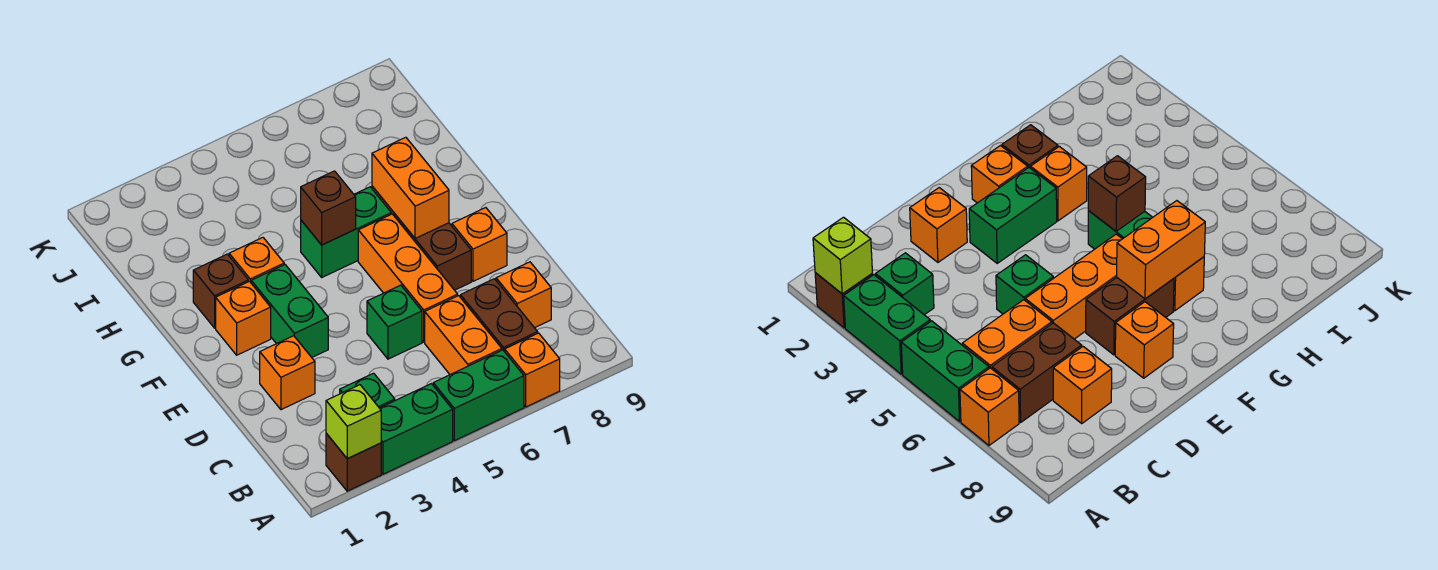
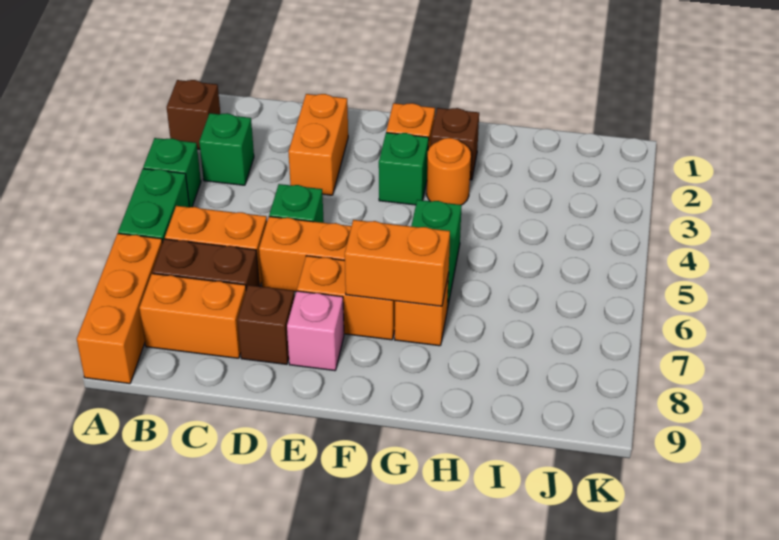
lime brick A2 level 2 -> none
green brick A3:A4 level 1 -> green brick A4 level 1
orange brick A7 level 1 -> orange brick A7:A9 level 1
orange brick C8 level 1 -> orange brick B8:C8 level 1
orange brick D2 level 1 -> orange brick D2:D3 level 1
green brick E3:F3 level 1 -> green brick F3 level 1
brown brick E7:F7 level 1 -> orange brick E7:F7 level 1
orange brick E8 level 1 -> pink brick E8 level 1
orange brick G3 level 1 -> orange round brick G3 level 1
brown brick G5 level 2 -> brown brick D8 level 1

